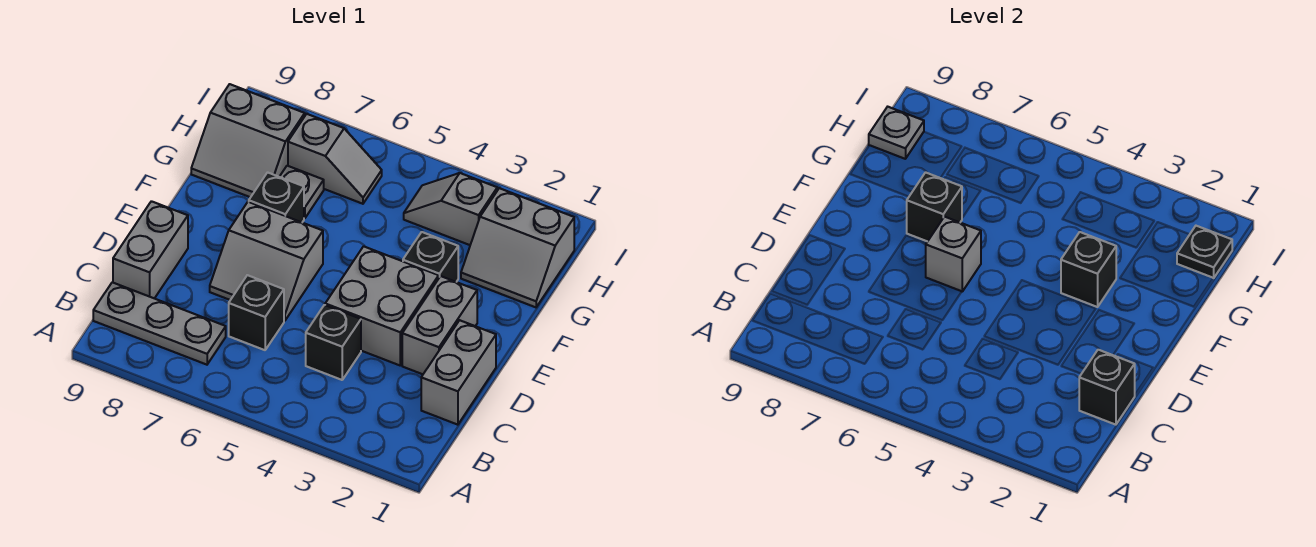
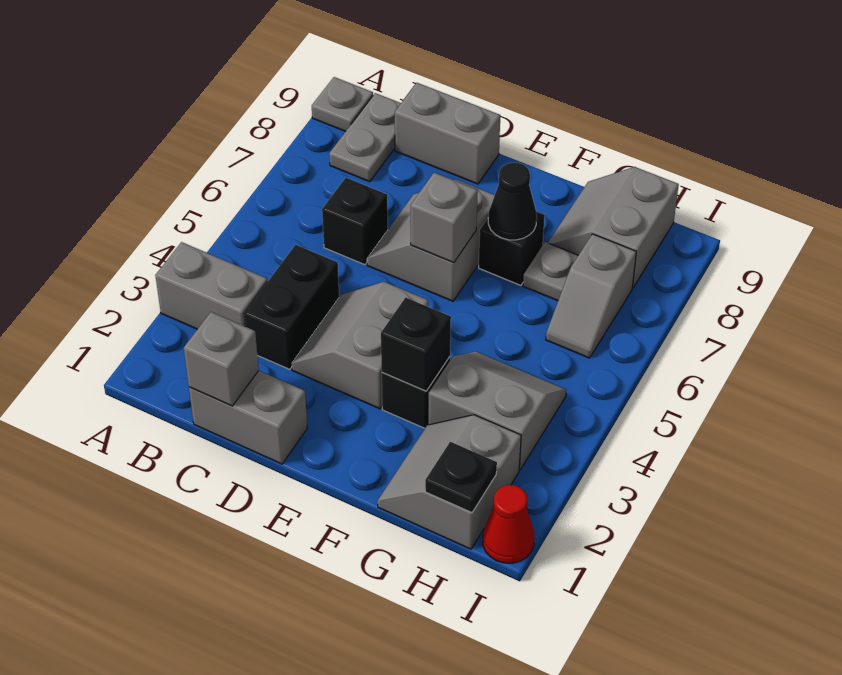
grey plate B7:B9 level 1 -> grey plate B8:B9 level 1
black brick C1 level 2 -> grey brick C1 level 2
black brick C4 level 1 -> black brick C3:C4 level 1
grey brick D2:E2 level 1 -> grey brick A3:B3 level 1
grey brick D3:E4 level 1 -> grey slope D3:E4 level 1 top E
black brick F7 level 2 -> black cone F7 level 2
grey slope H3:H4 level 1 top 3 -> grey slope G3:H4 level 1 top 3
grey plate H9 level 2 -> grey plate A9 level 1
none -> red cone I1 level 1

